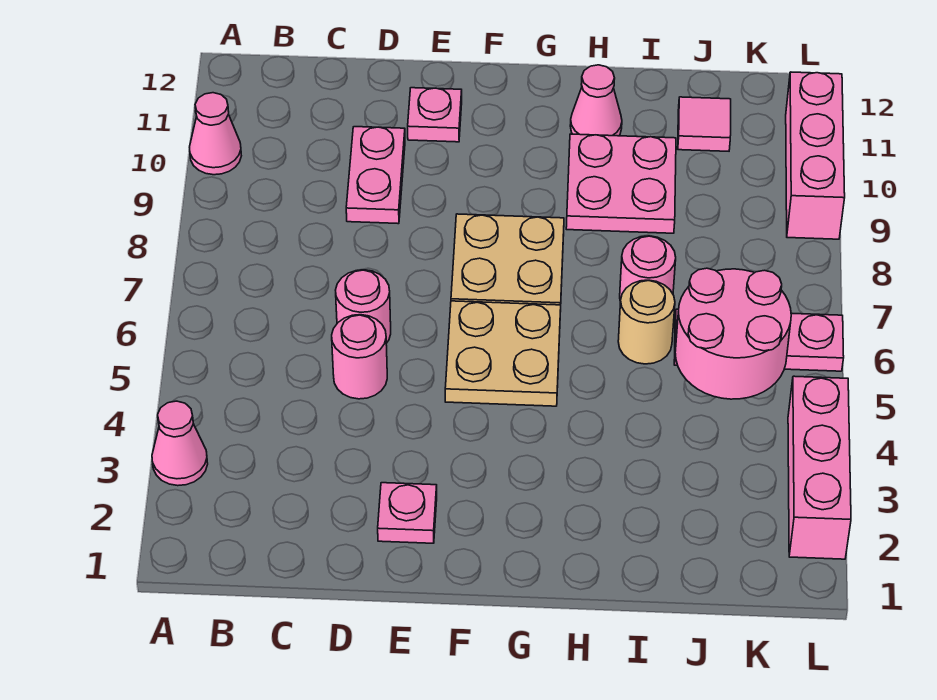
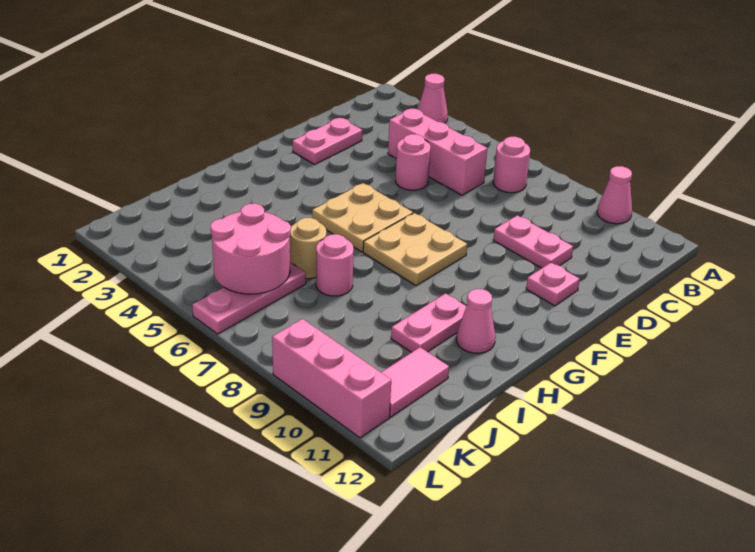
pink round brick D6 level 1 -> pink round brick B7 level 1
pink plate E2 level 1 -> pink plate D2:E2 level 1
pink plate H9:I10 level 1 -> pink plate H10:I10 level 1
pink tile J11 level 1 -> pink tile J11:K11 level 1
pink brick L2:L4 level 1 -> pink brick C4:C6 level 1

